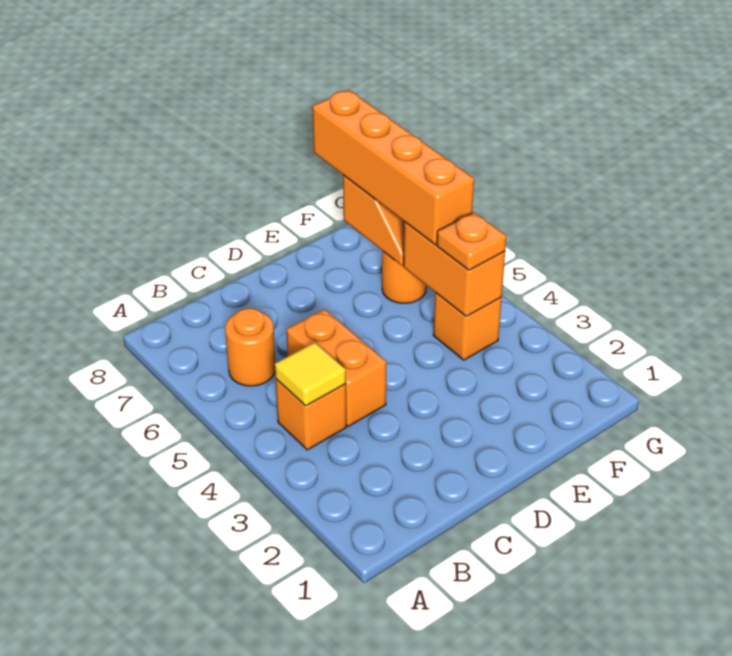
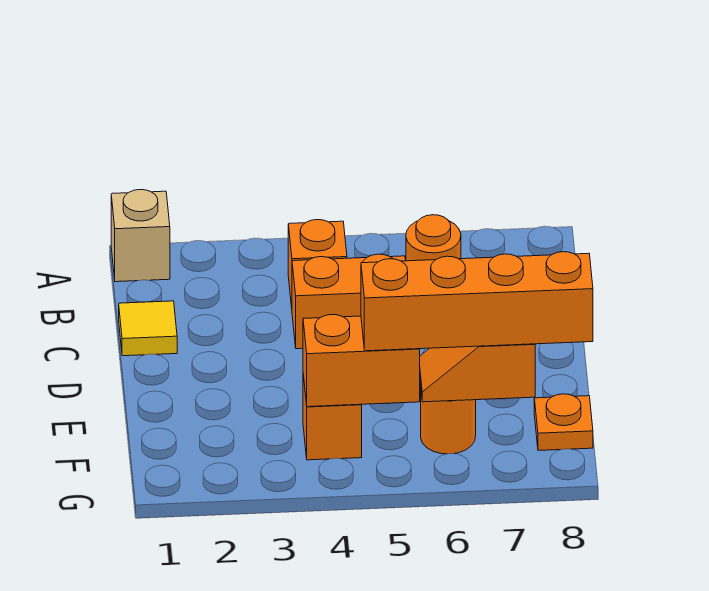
none -> tan brick A1 level 1
yellow tile B4 level 2 -> yellow tile C1 level 1
orange plate F4 level 3 -> orange plate F8 level 1

